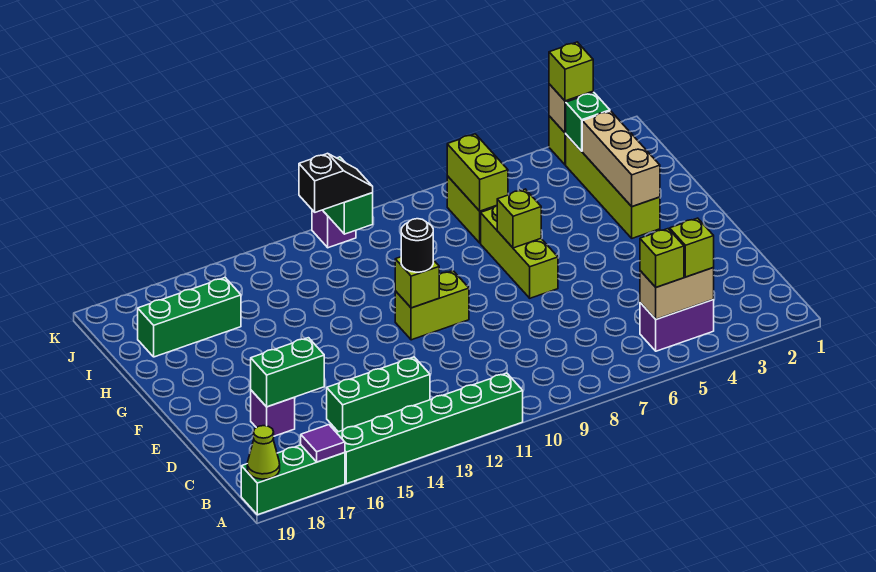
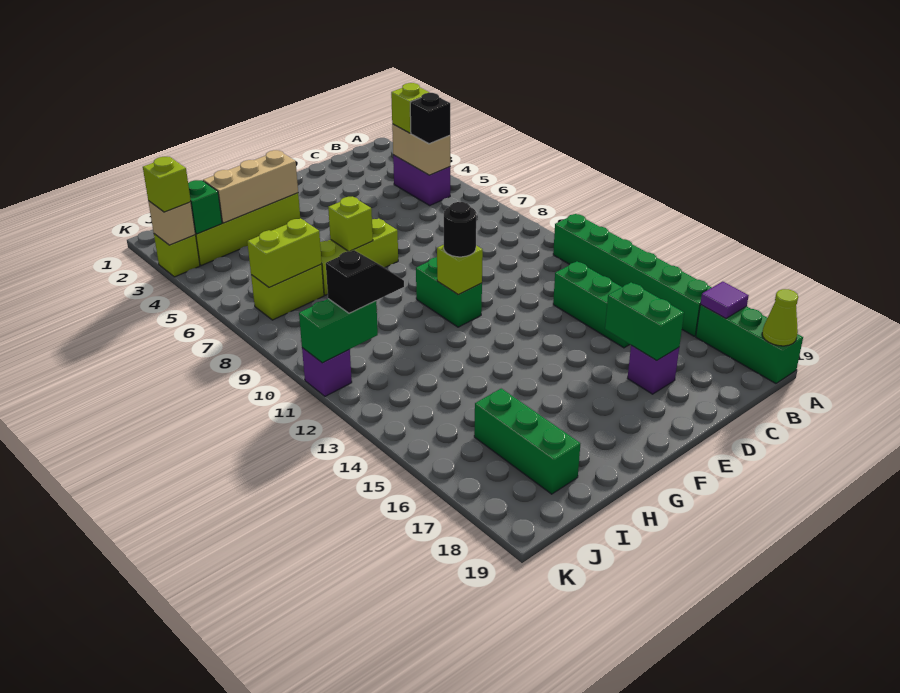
lime brick B5 level 3 -> black brick B5 level 3
lime brick F10:F11 level 1 -> green brick F10:F11 level 1
black slope J11:J12 level 3 top 12 -> black slope I11:J11 level 3 top J

